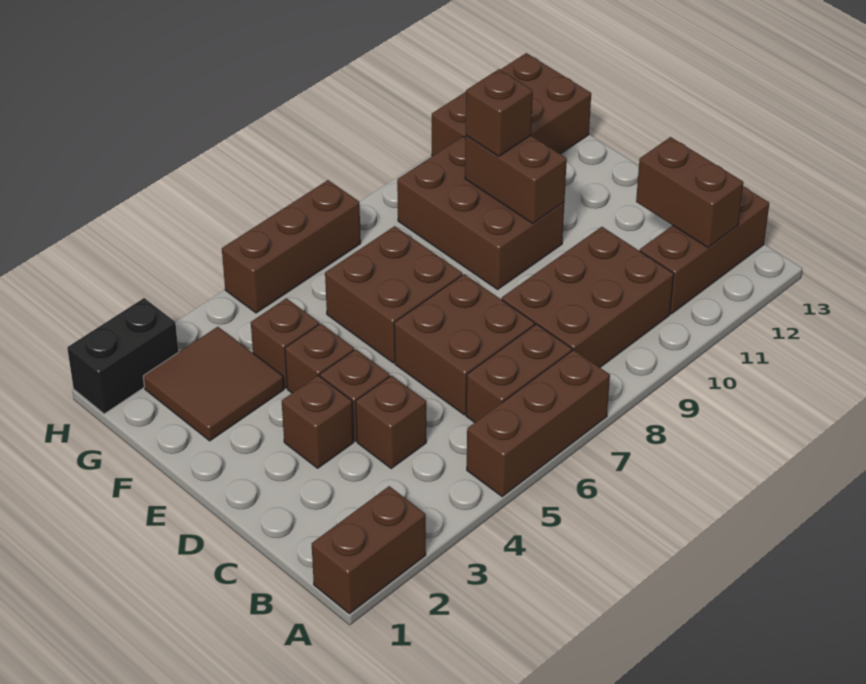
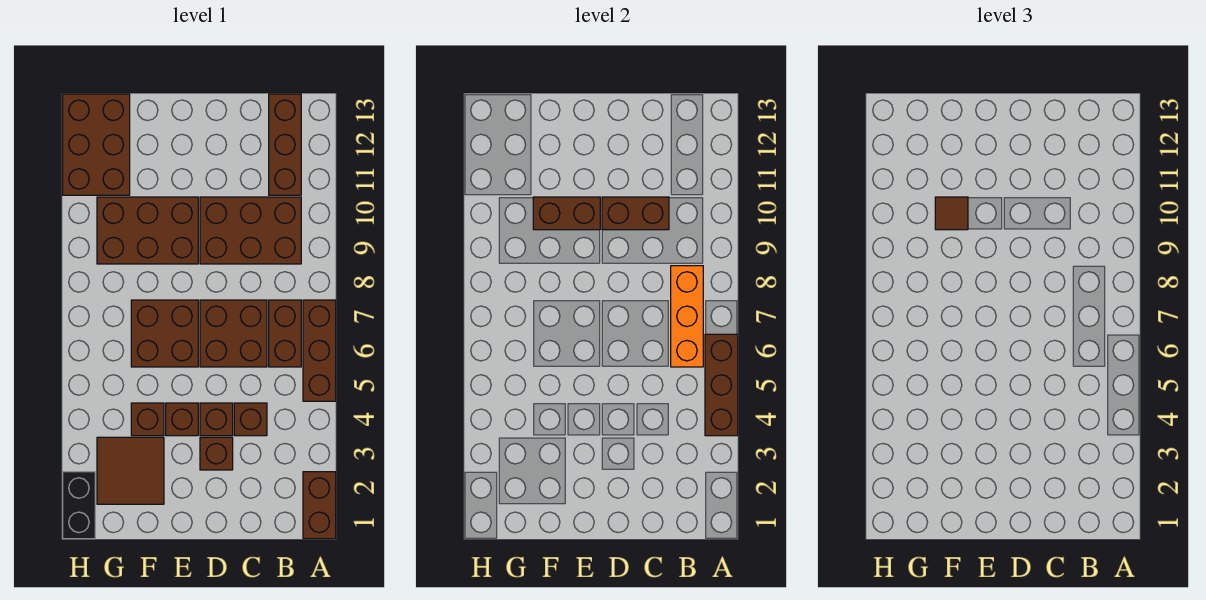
none -> orange brick B6:B8 level 2
brown brick B8:C10 level 1 -> brown brick B9:D10 level 1
brown brick B12:C12 level 2 -> brown brick C10:D10 level 2
brown brick F10 level 3 -> brown tile F10 level 3
brown brick H5:H7 level 1 -> brown brick A4:A6 level 2

